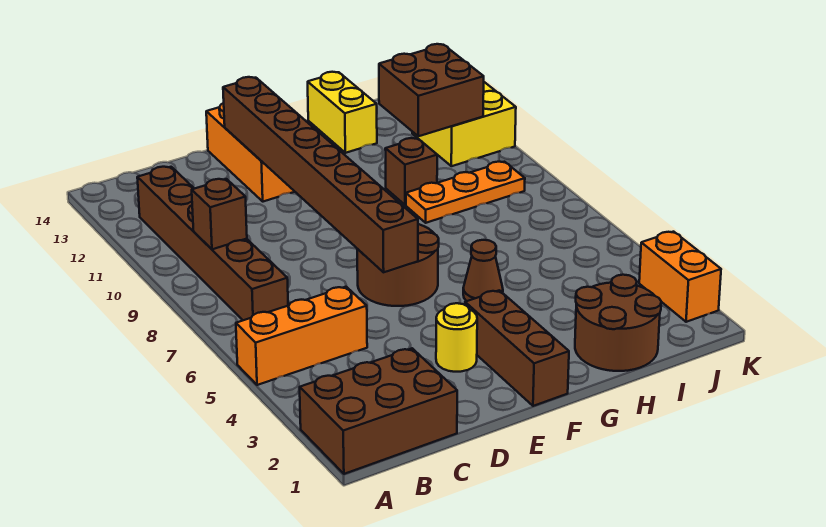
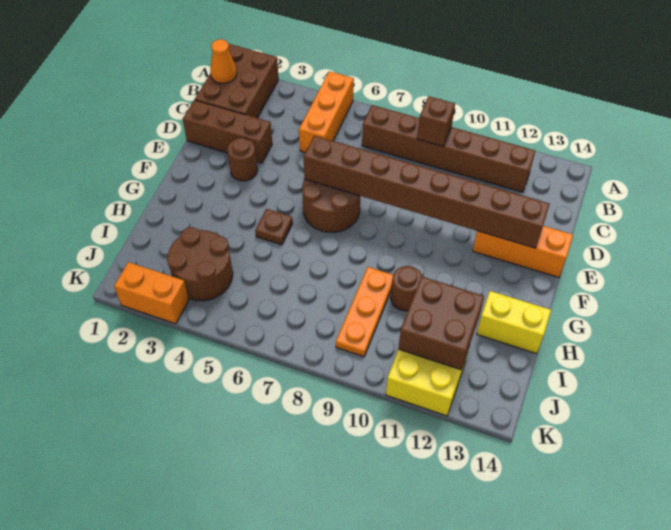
none -> orange cone B1 level 2
yellow round brick E3 level 1 -> brown round brick E3 level 1
brown brick F1:F3 level 1 -> brown brick D1:D3 level 1
brown cone G5 level 1 -> brown plate G5 level 1
brown round brick H1:I2 level 1 -> brown round brick I3:J4 level 1
brown brick H10 level 1 -> brown round brick H10 level 1

